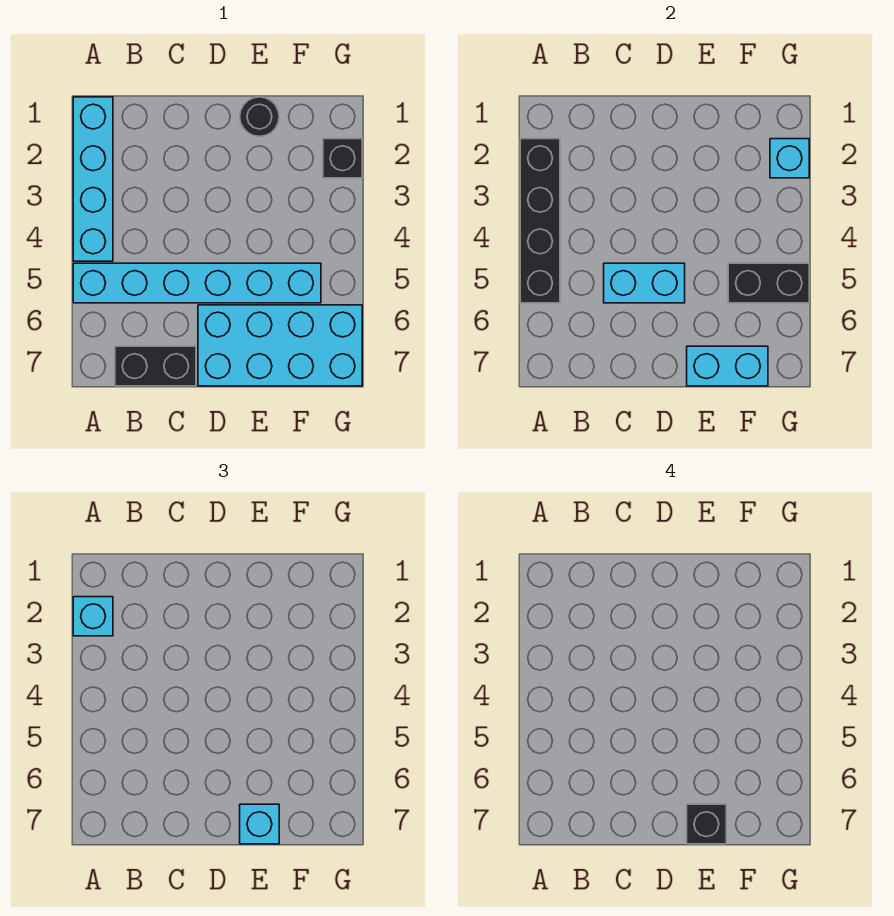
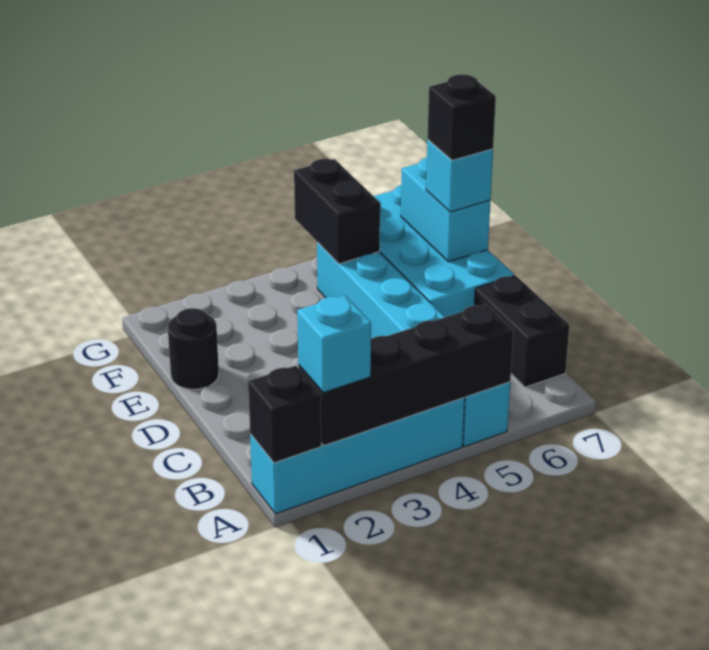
cyan brick C5:D5 level 2 -> none
black brick G2 level 1 -> black brick A1 level 2
cyan brick G2 level 2 -> none

